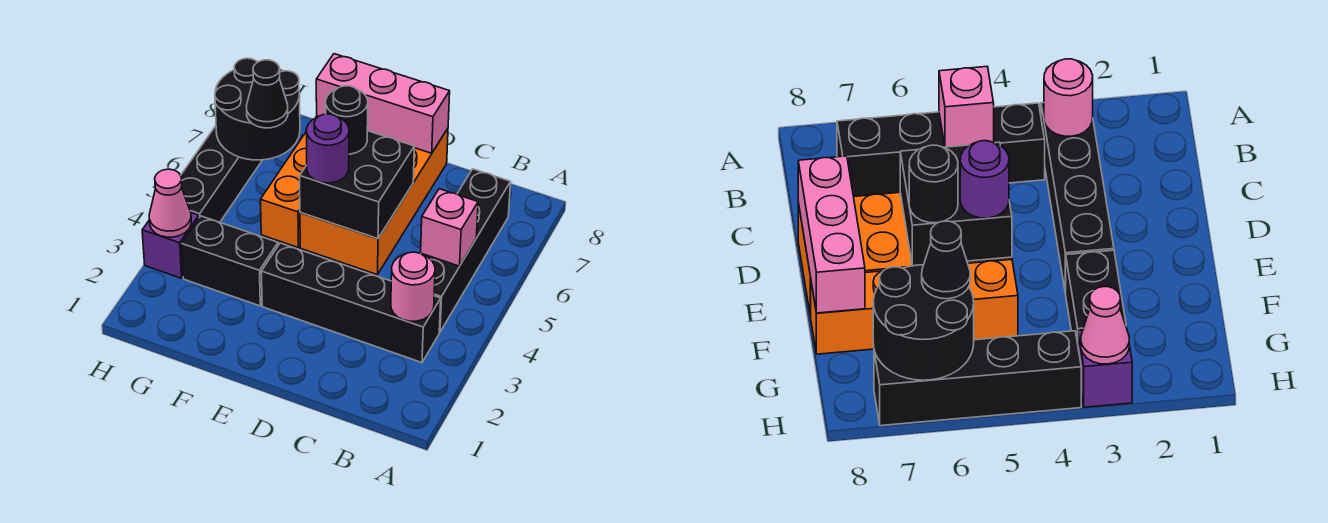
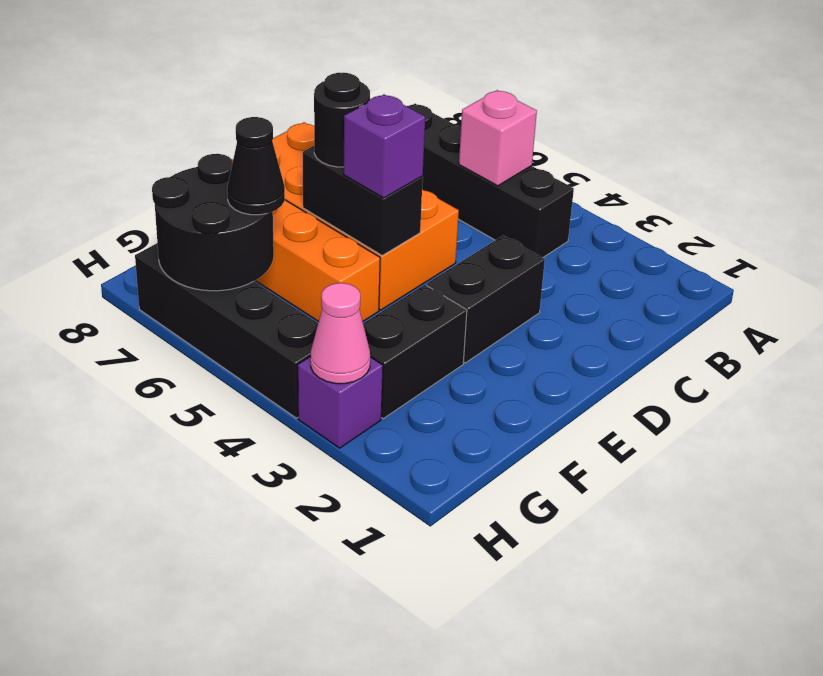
black brick B3:E3 level 1 -> black brick D3:E3 level 1
pink round brick B3 level 2 -> none
black brick D5:E6 level 2 -> black brick E5:E6 level 2
pink brick D8:F8 level 2 -> none
purple round brick E5 level 3 -> purple brick E5 level 3

